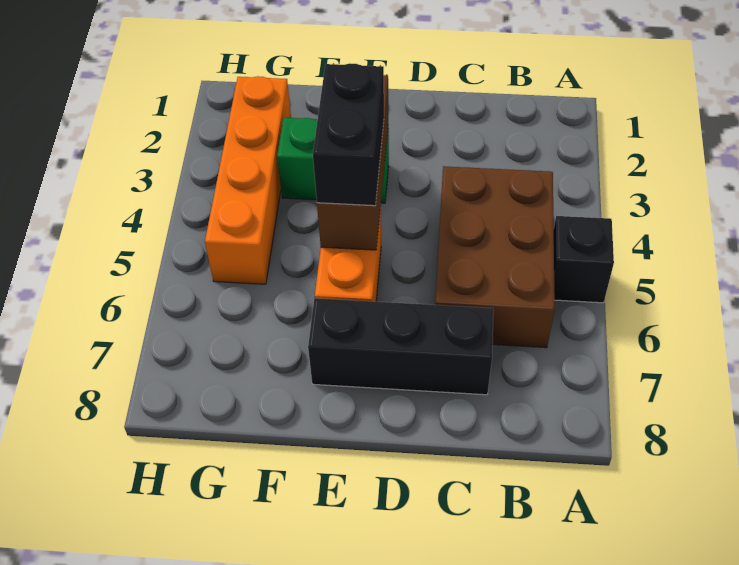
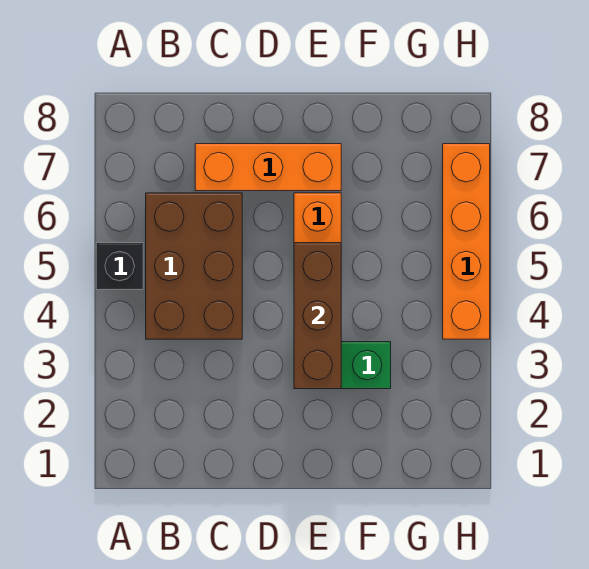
black brick C7:E7 level 1 -> orange brick C7:E7 level 1
black brick E4:E5 level 3 -> none
orange brick G2:G5 level 1 -> orange brick H4:H7 level 1

